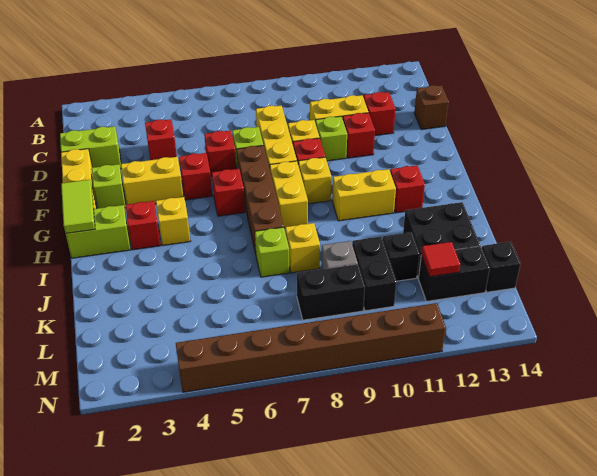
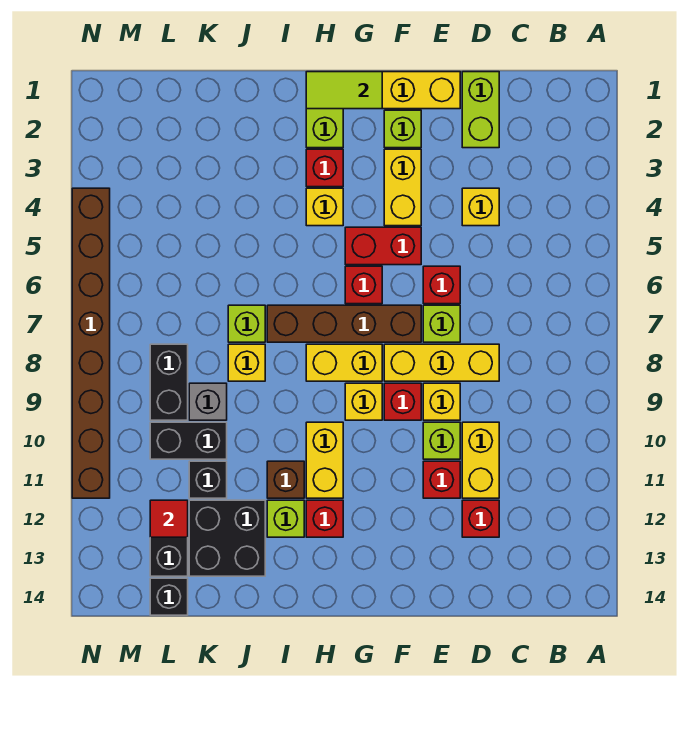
red brick D4 level 1 -> yellow brick D4 level 1
brown brick D14 level 1 -> brown brick I11 level 1
red brick F5 level 1 -> red brick F5:G5 level 1
none -> lime brick I12 level 1

